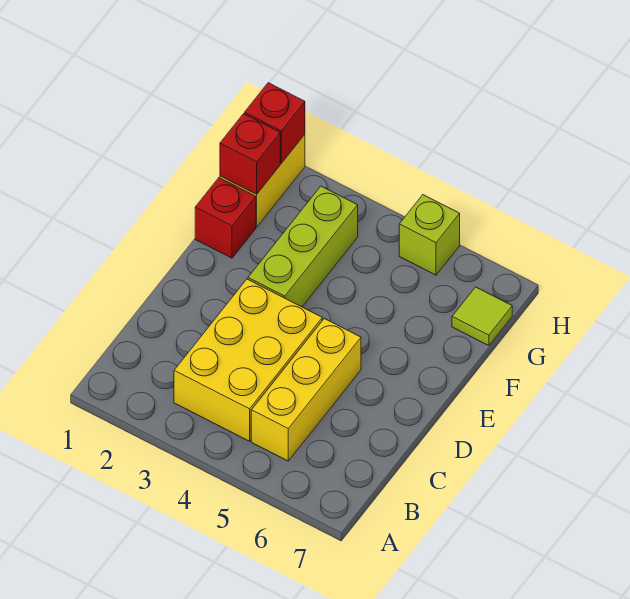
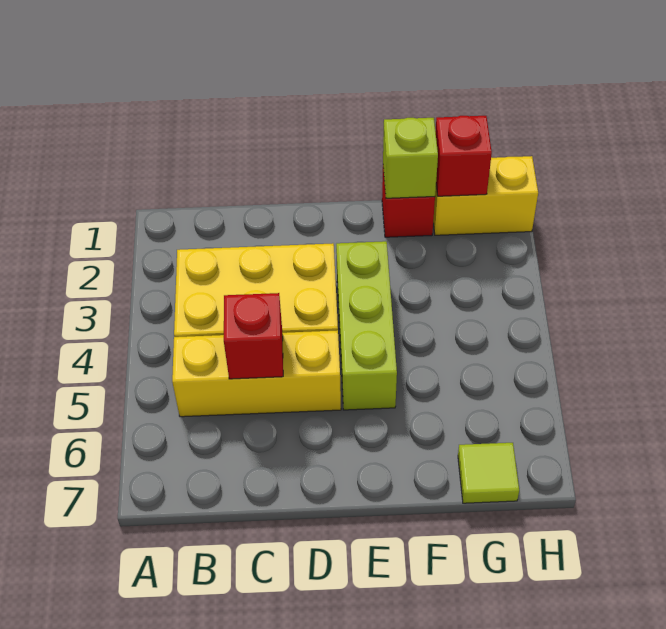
lime brick E3:G3 level 1 -> lime brick E3:E5 level 1
red brick H1 level 2 -> red brick C5 level 2
lime brick H5 level 1 -> lime brick F1 level 2

